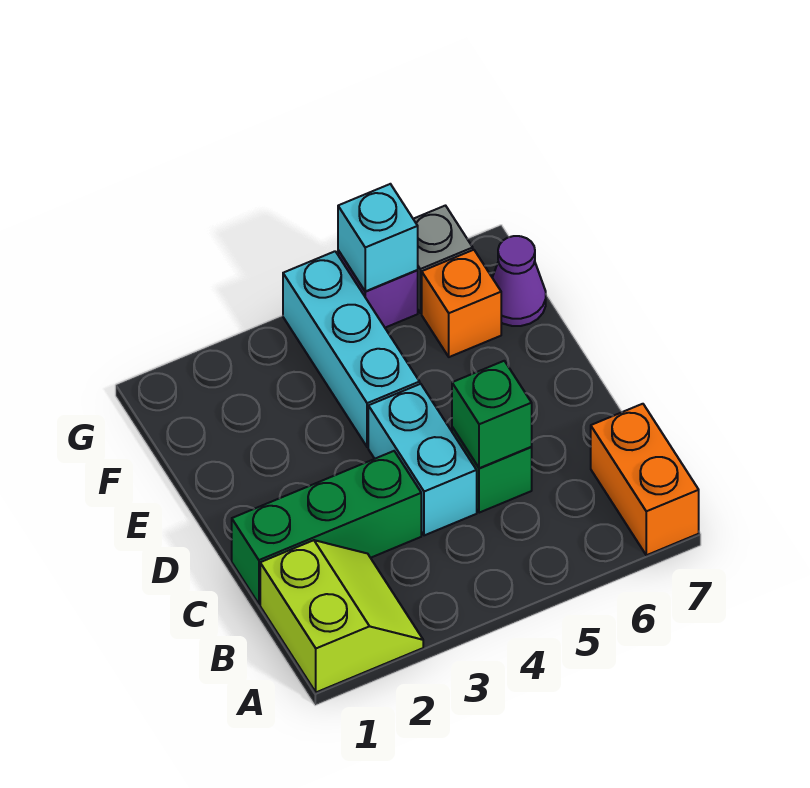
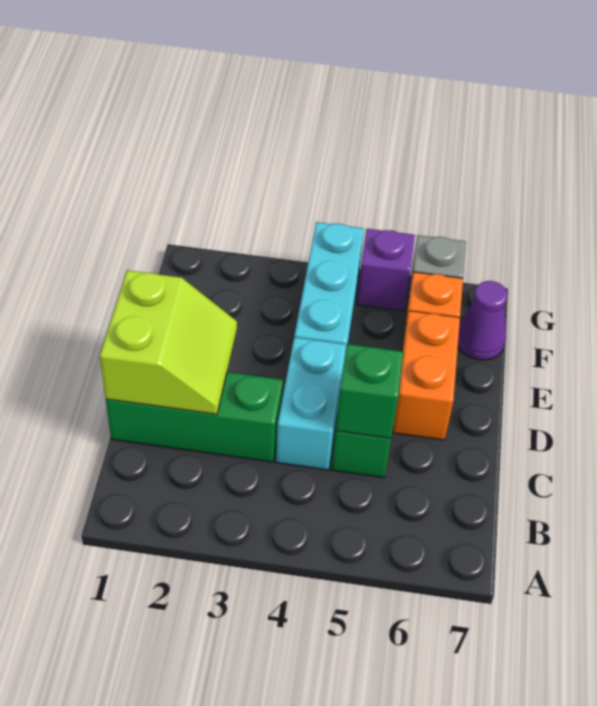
lime slope A1:B2 level 1 top 1 -> lime slope C1:D2 level 2 top 1
orange brick A7:B7 level 1 -> orange brick D6:E6 level 1
cyan brick G5 level 2 -> none

